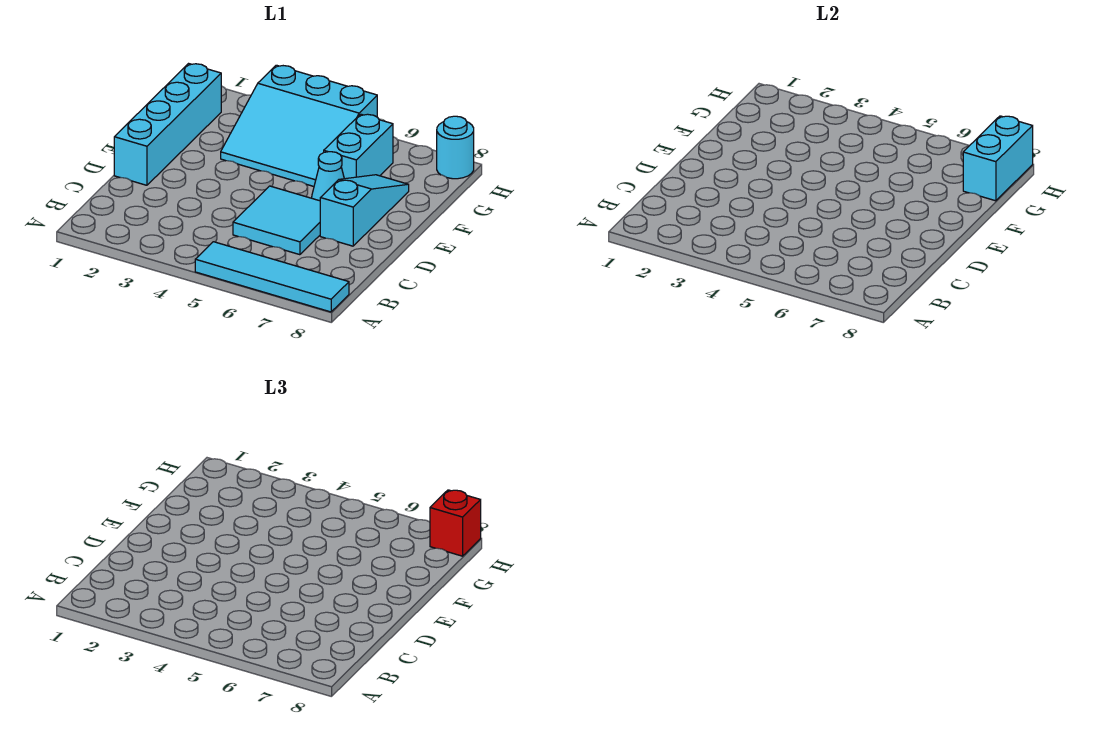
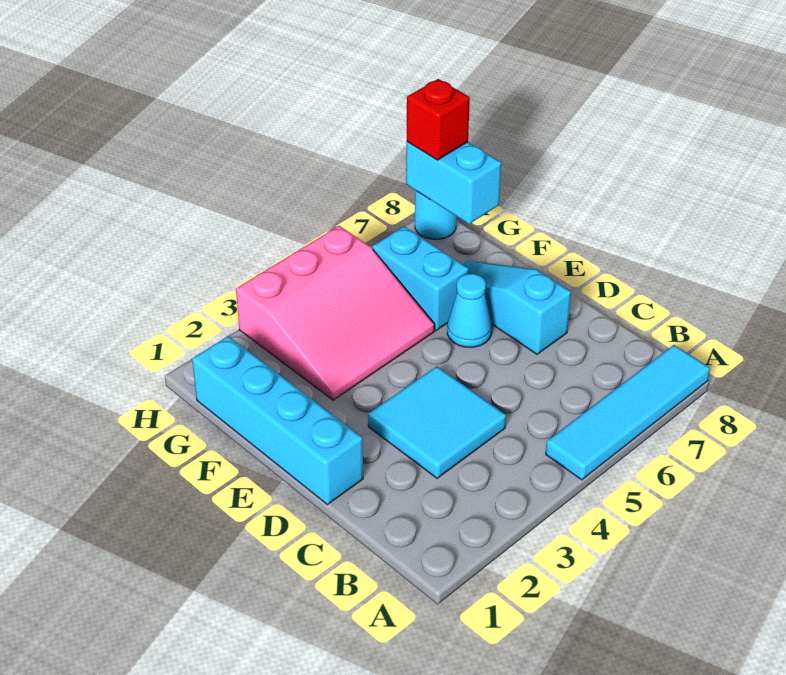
cyan tile C5:D6 level 1 -> cyan tile C3:D4 level 1
cyan slope F3:H5 level 1 top H -> pink slope F3:H5 level 1 top H

